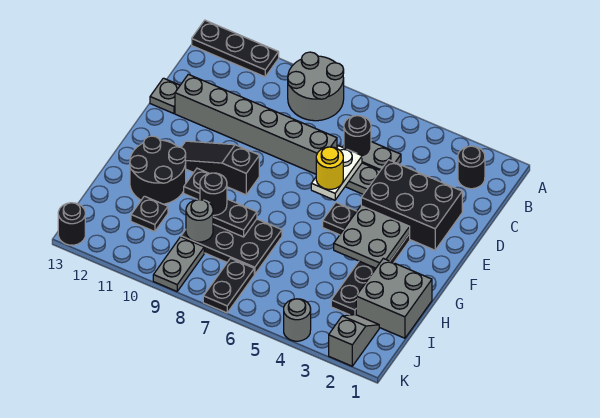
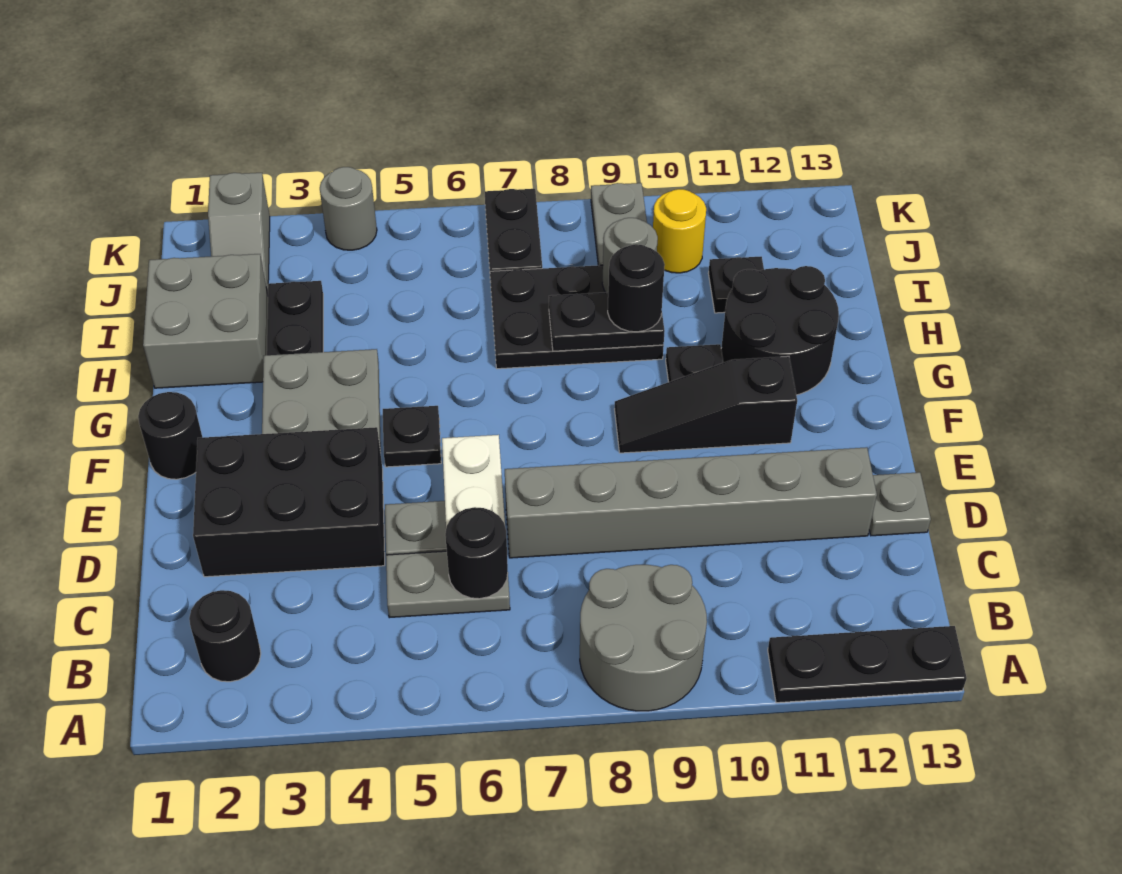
yellow round brick E6 level 3 -> yellow round brick J10 level 1
black slope F9:F11 level 1 top 9 -> black slope F9:F11 level 1 top 11
black round brick K13 level 1 -> black round brick F1 level 1

